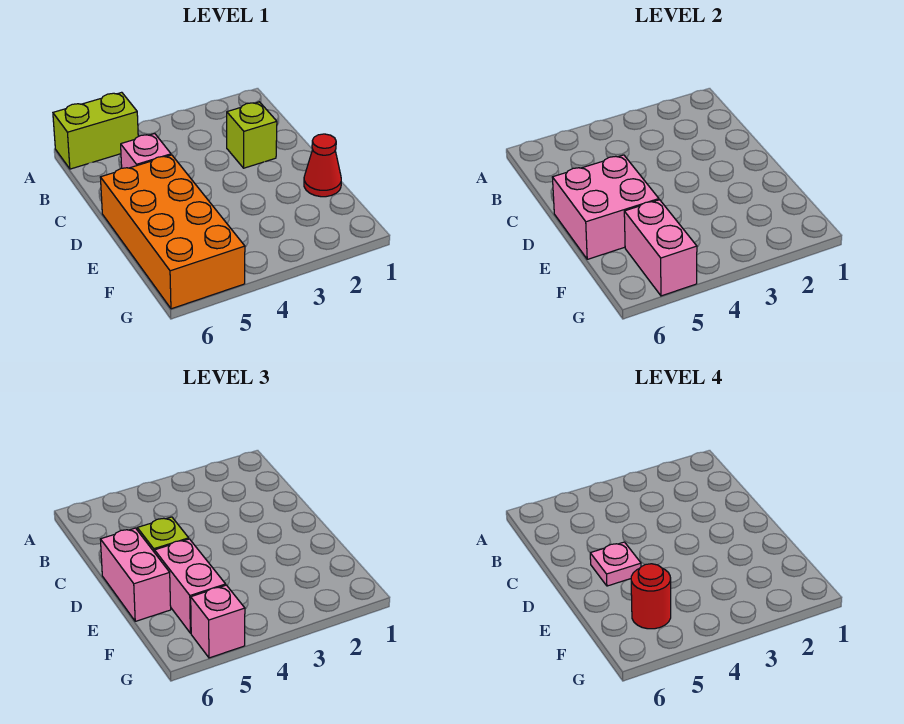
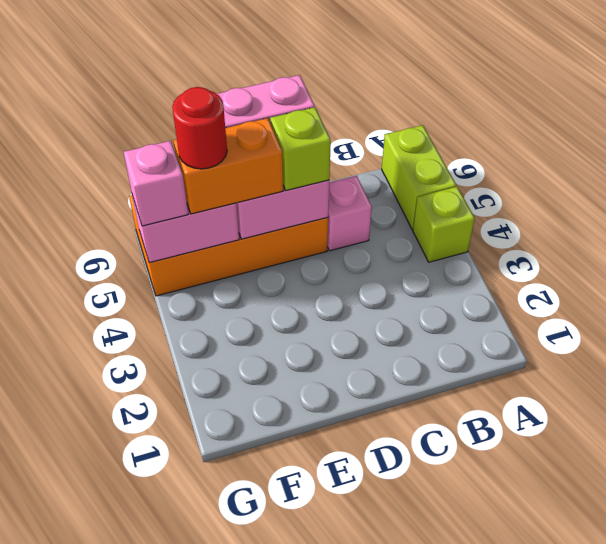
lime brick C2 level 1 -> lime brick A4 level 1
pink plate D5 level 4 -> none
red cone E1 level 1 -> none
pink brick E5:F5 level 3 -> orange brick E5:F5 level 3

